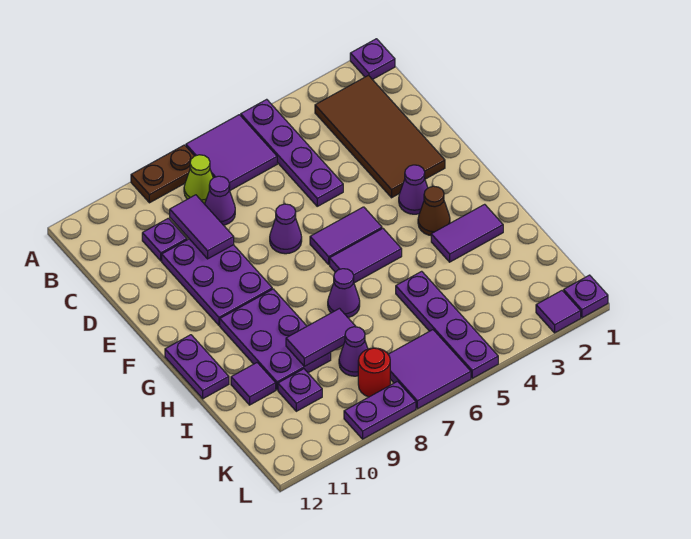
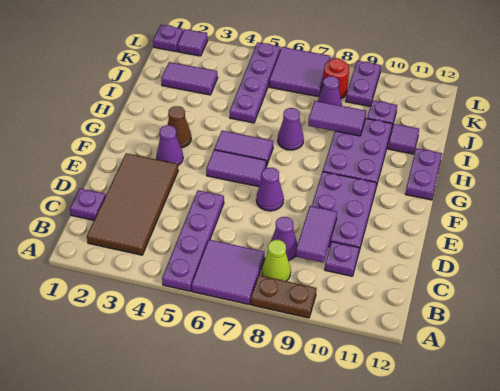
purple plate A1 level 1 -> purple plate C1 level 1
purple tile H2:H3 level 1 -> purple tile J2:J3 level 1
purple plate L8:L9 level 1 -> purple plate K9:L9 level 1

